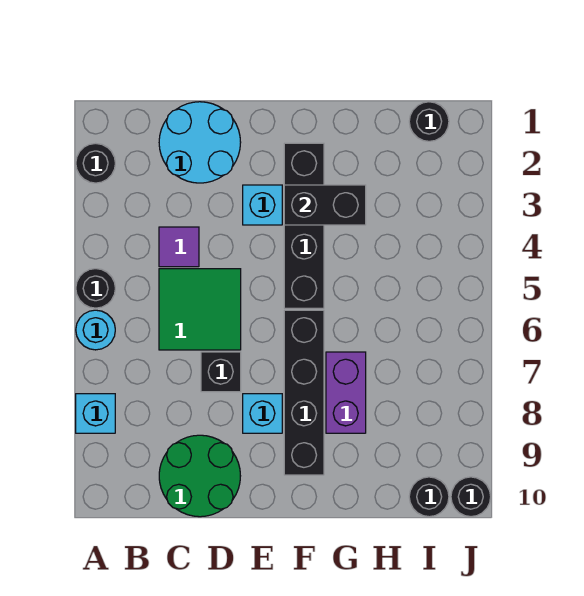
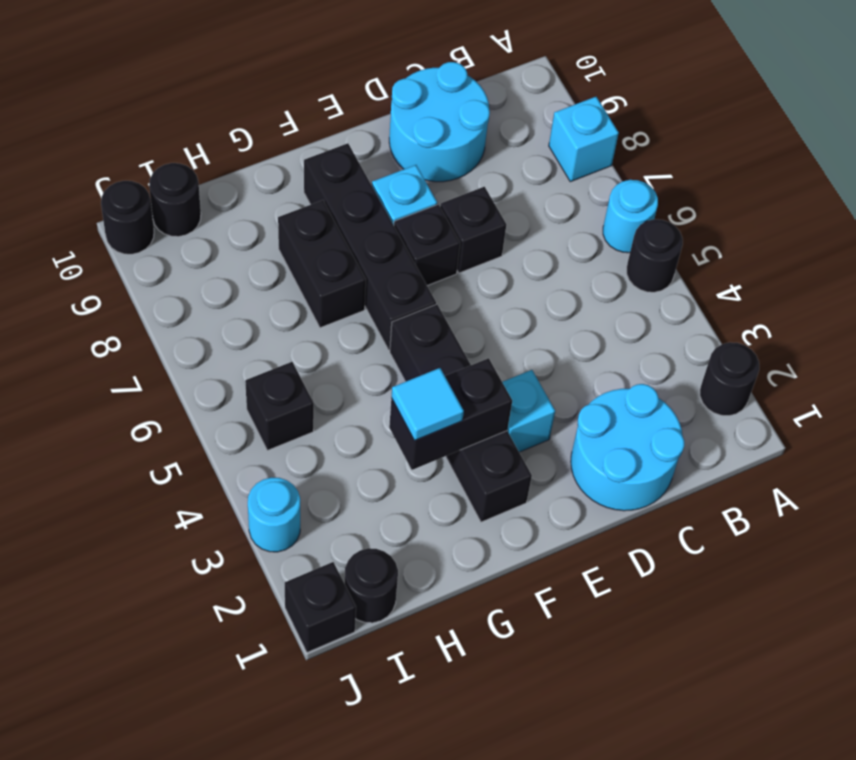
purple tile C4 level 1 -> none
green tile C5:D6 level 1 -> none
green round brick C9:D10 level 1 -> cyan round brick C9:D10 level 1
none -> black brick E7 level 1
none -> cyan tile G3 level 3
purple brick G7:G8 level 1 -> black brick G7:G8 level 1
none -> black brick I5 level 1
none -> black brick J1 level 1
none -> cyan round brick J3 level 1

